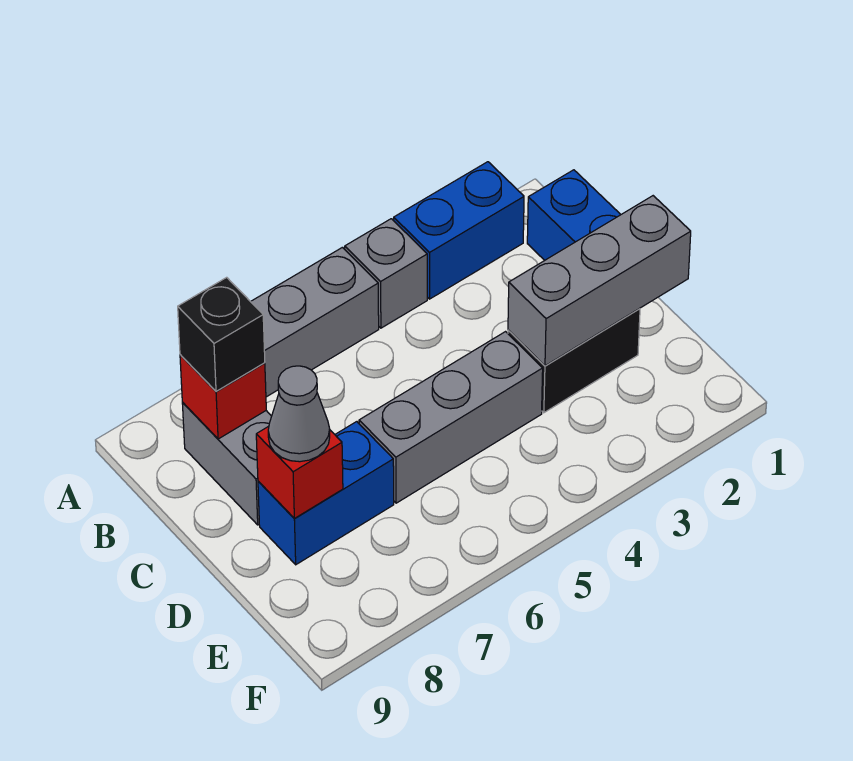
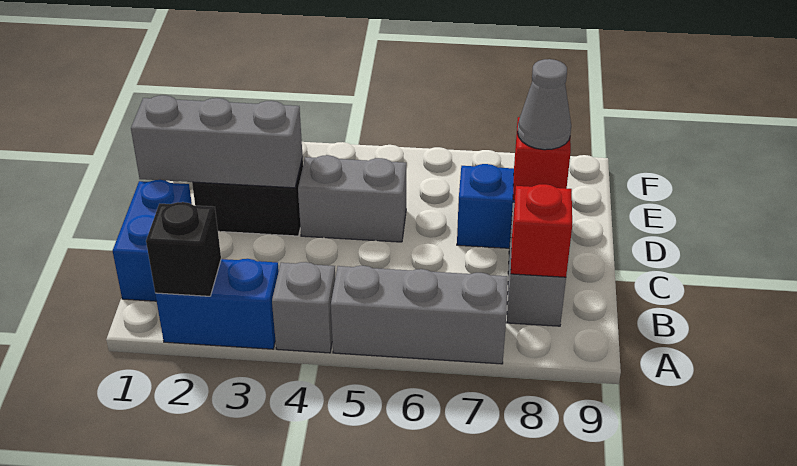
black brick B8 level 3 -> black brick A2 level 2
grey brick D4:D6 level 1 -> grey brick D4:D5 level 1

